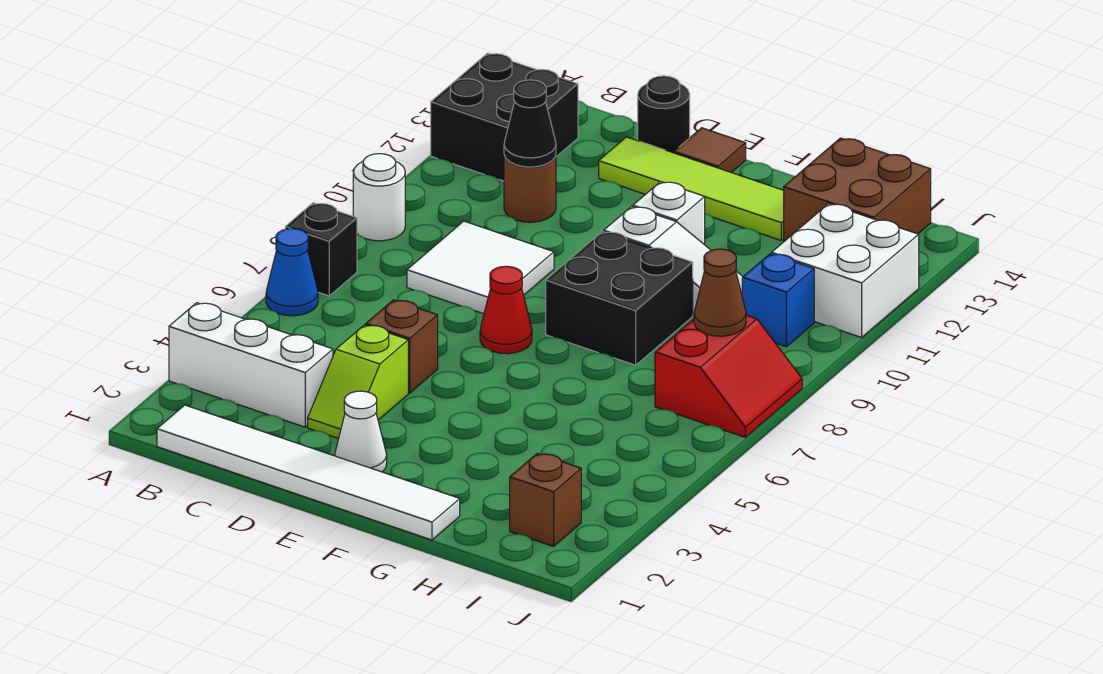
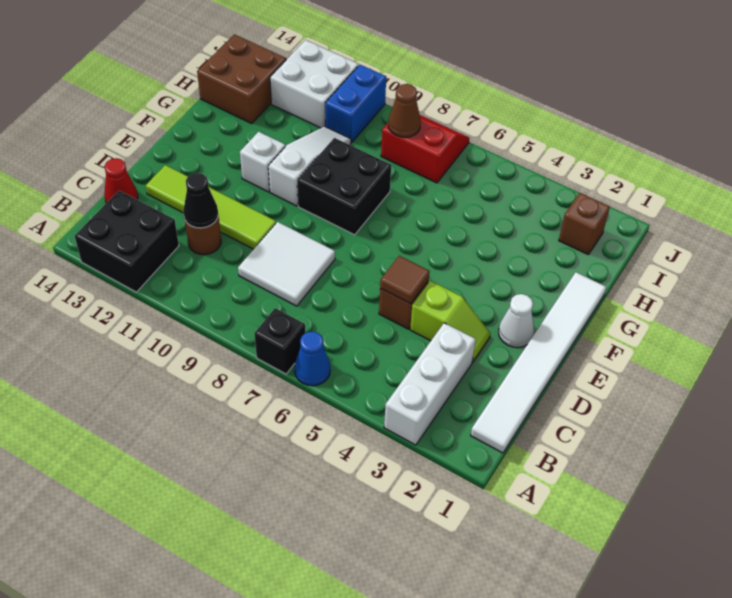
white round brick A9 level 1 -> none
lime tile D13:G13 level 1 -> lime tile D10:D13 level 1
black round brick D14 level 1 -> none
red cone E7 level 1 -> red cone C14 level 1
brown tile E14 level 1 -> brown tile D5 level 2
blue brick I10 level 1 -> blue brick I10:J10 level 1

